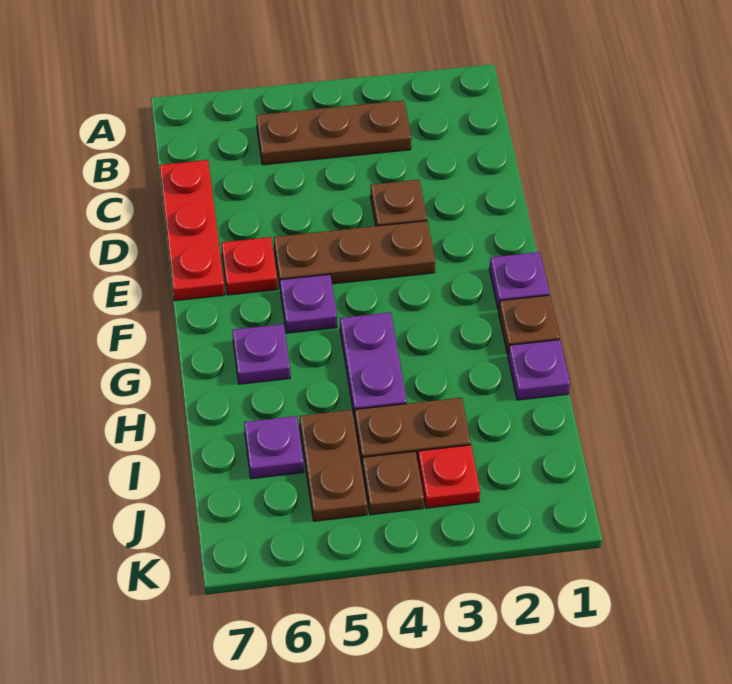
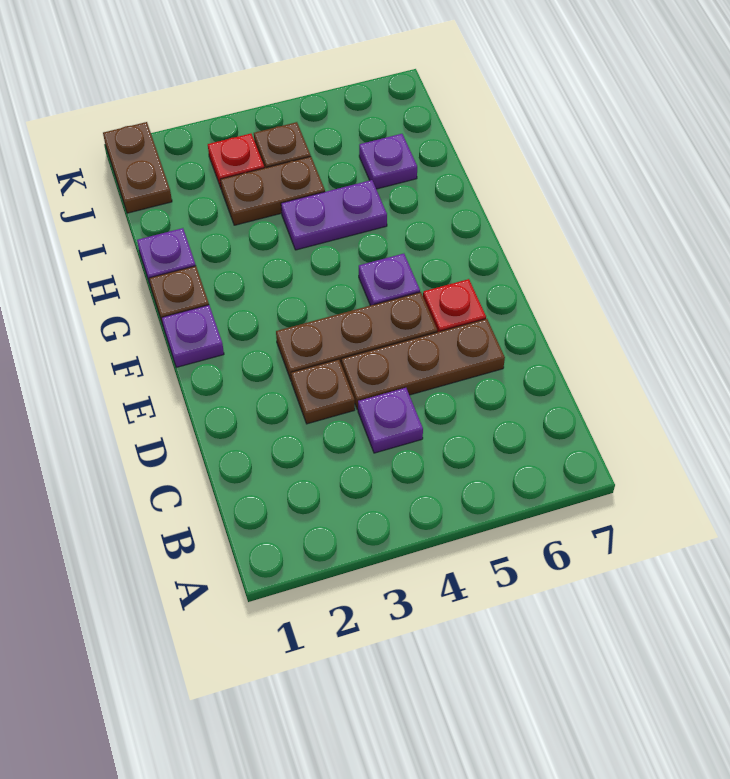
brown plate B3:B5 level 1 -> brown plate D4:D6 level 1
red plate C7:E7 level 1 -> none
purple plate G4:H4 level 1 -> purple plate H4:H5 level 1
purple plate G6 level 1 -> purple plate C4 level 1
brown plate I5:J5 level 1 -> brown plate J1:K1 level 1

